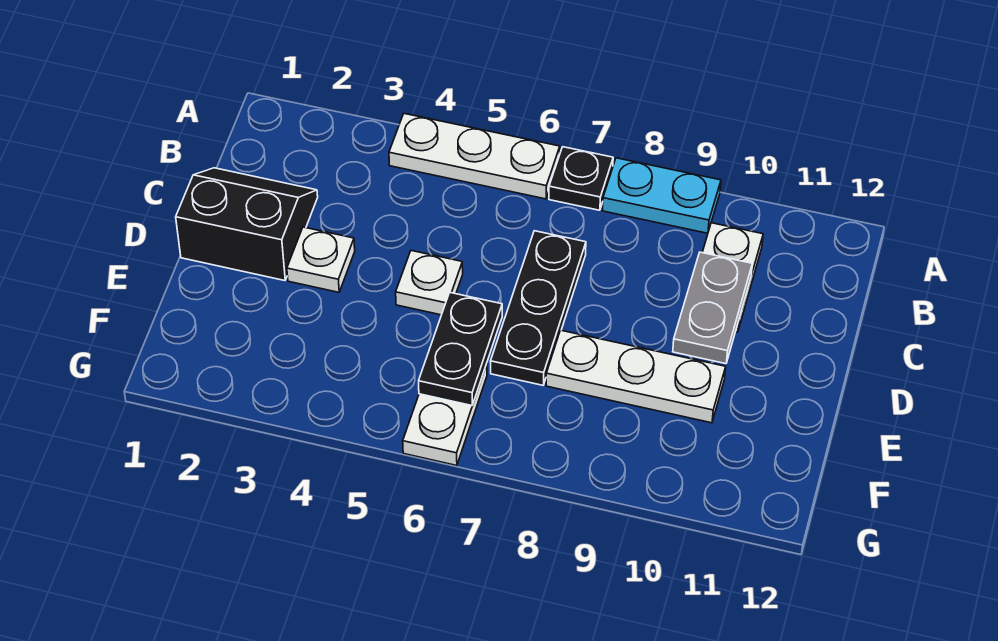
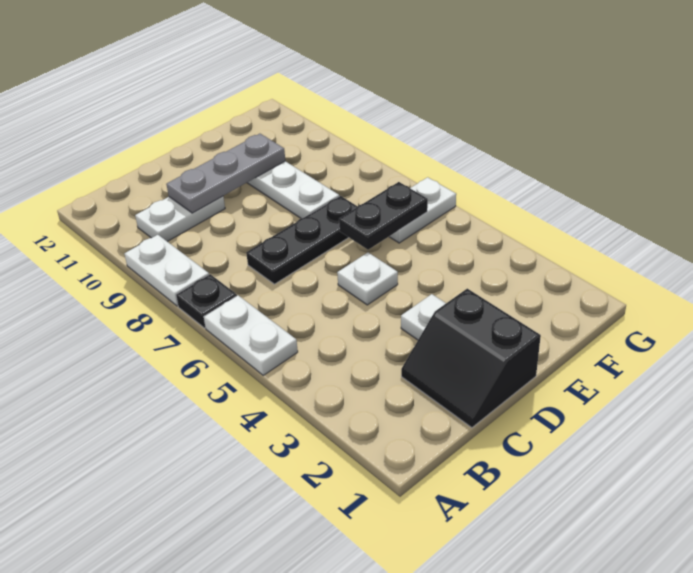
white plate A4:A6 level 1 -> white plate A5:A6 level 1
cyan plate A8:A9 level 1 -> white plate A8:A9 level 1
grey plate C10:D10 level 2 -> grey plate C10:E10 level 2

